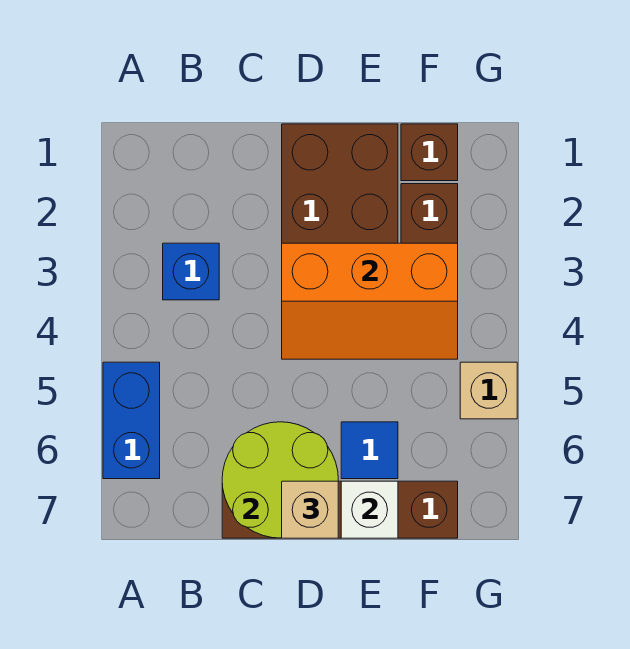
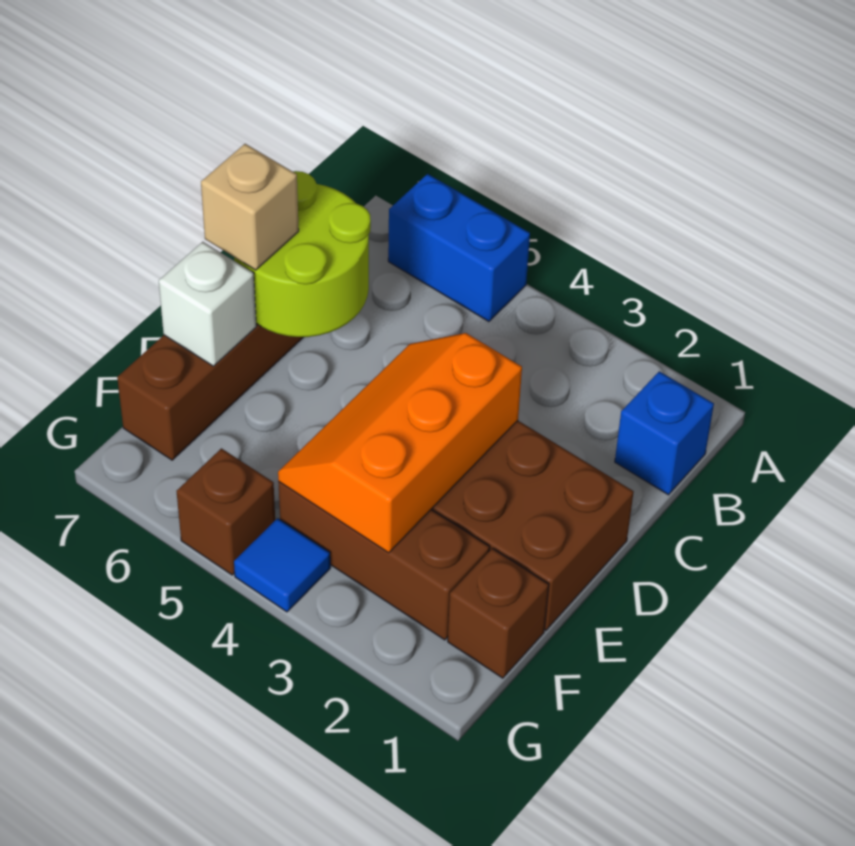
blue brick B3 level 1 -> blue brick B1 level 1
blue tile E6 level 1 -> blue tile G4 level 1
tan brick G5 level 1 -> brown brick G5 level 1

